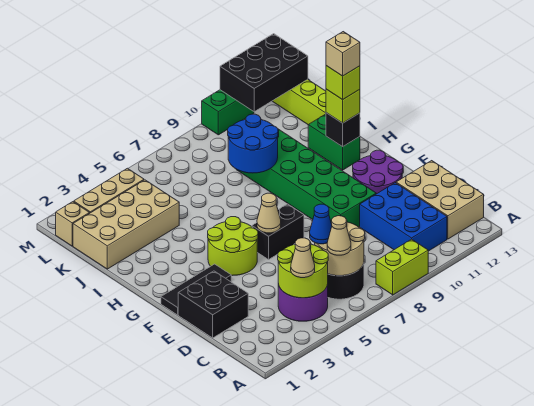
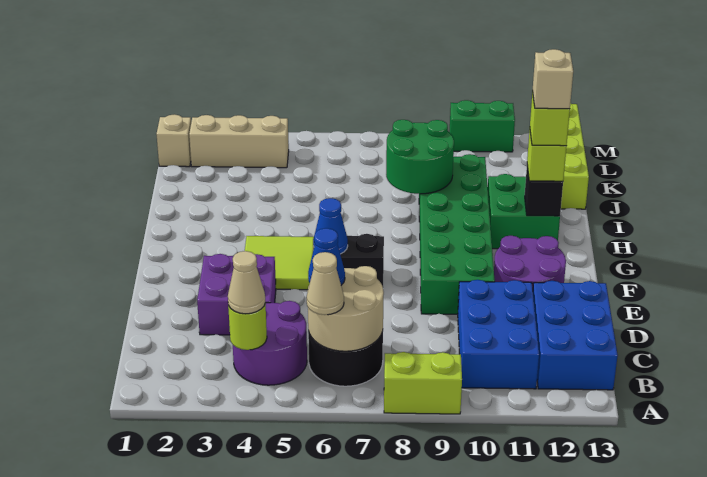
lime round brick B4:C5 level 2 -> lime round brick B4 level 2
tan brick B12:D13 level 1 -> blue brick B12:D13 level 1
black brick D1:E2 level 1 -> none
none -> purple brick D3:E4 level 1
black tile F1:F3 level 1 -> none
lime round brick F4:G5 level 1 -> lime tile F4:G5 level 1
tan cone F6 level 2 -> blue cone F6 level 2
green brick H12:I12 level 1 -> green brick H11:I12 level 1
blue round brick I8:J9 level 2 -> green round brick I8:J9 level 2
tan brick J1:K4 level 1 -> none
black brick L11:M13 level 2 -> none

